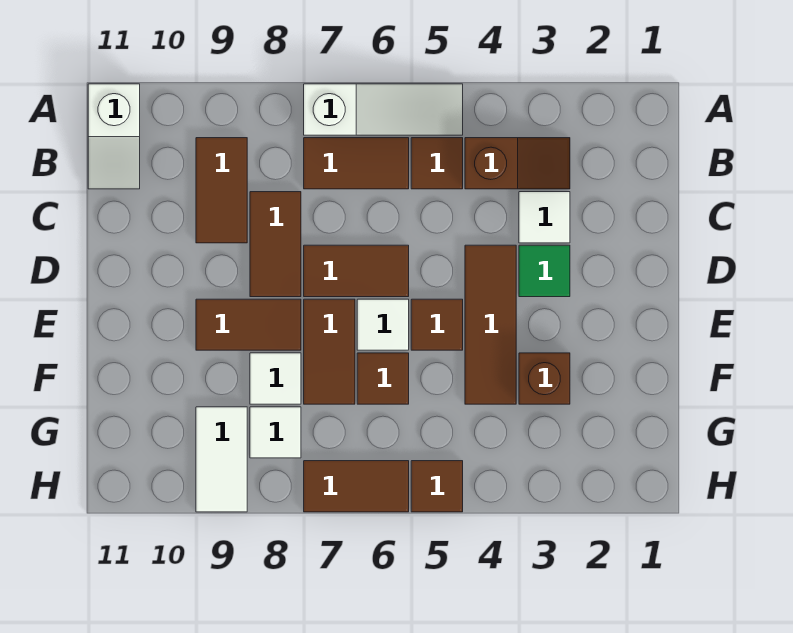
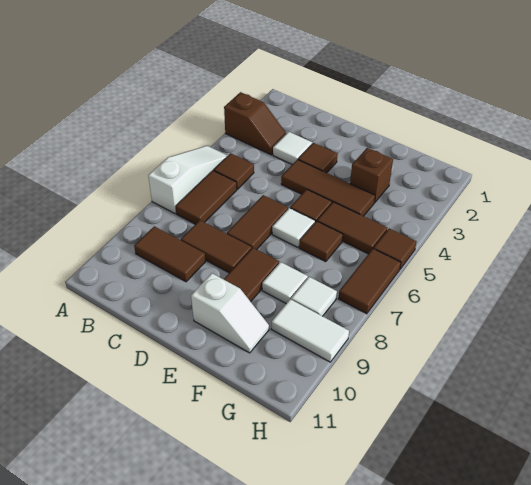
white slope A11:B11 level 1 top A -> white slope E10:F10 level 1 top E
brown slope B3:B4 level 1 top 4 -> brown slope A3:B3 level 1 top A
green tile D3 level 1 -> brown tile D3 level 1
brown tile E7:F7 level 1 -> brown tile F5:G5 level 1

